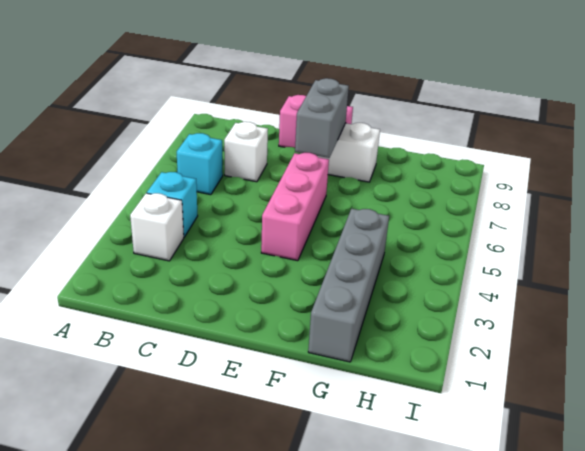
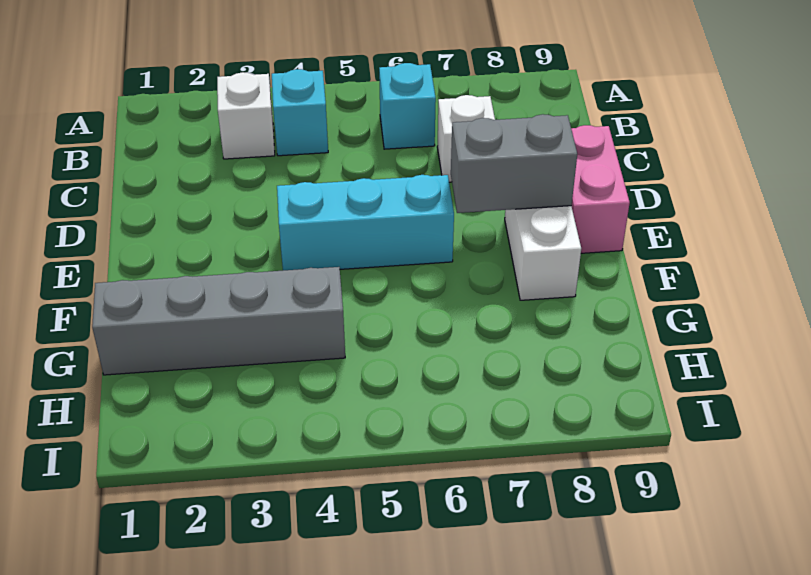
pink brick E4:E6 level 1 -> cyan brick E4:E6 level 1

